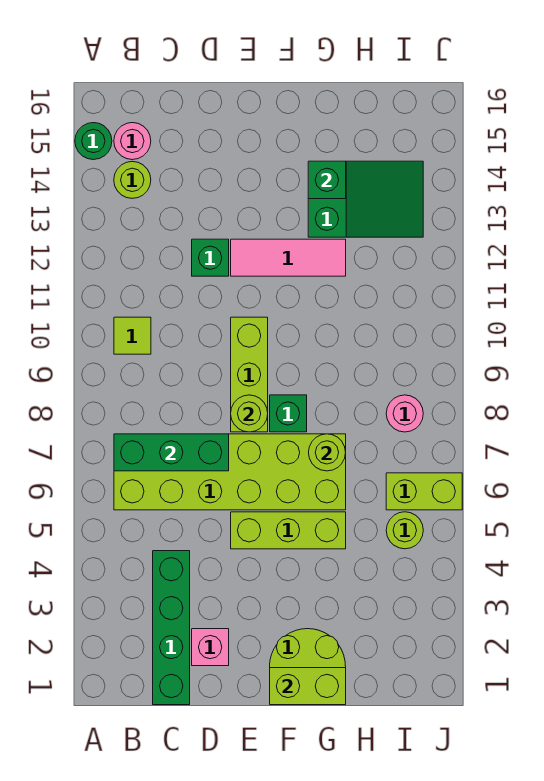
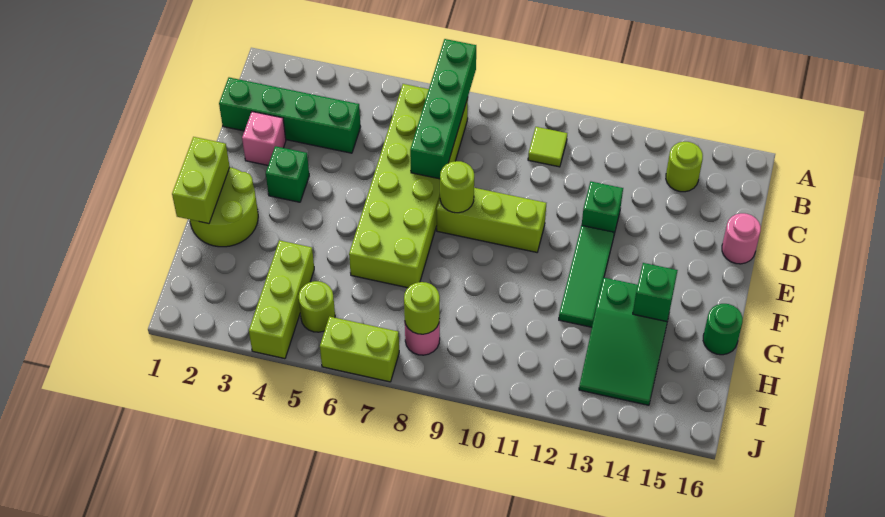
green round brick A15 level 1 -> green round brick G16 level 1
green brick B7:D7 level 2 -> green brick A7:D7 level 2
pink round brick B15 level 1 -> pink round brick D16 level 1
lime brick E5:G5 level 1 -> lime brick H4:J4 level 1
pink tile E12:G12 level 1 -> green tile E12:G12 level 1
green brick F8 level 1 -> green brick E3 level 1
lime round brick G7 level 2 -> lime round brick I8 level 2
lime brick I6:J6 level 1 -> lime brick J6:J7 level 1

